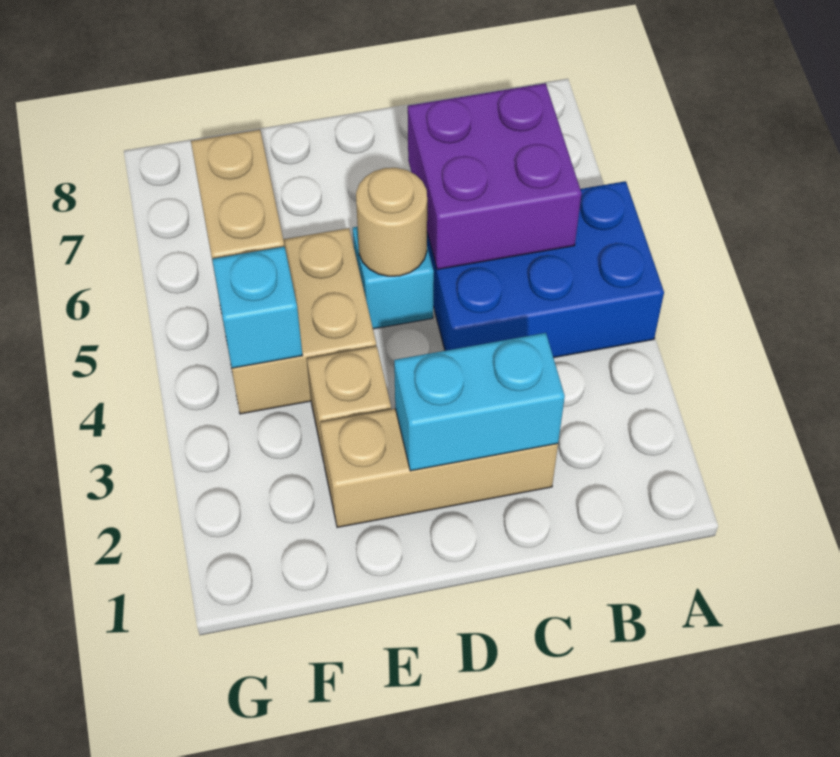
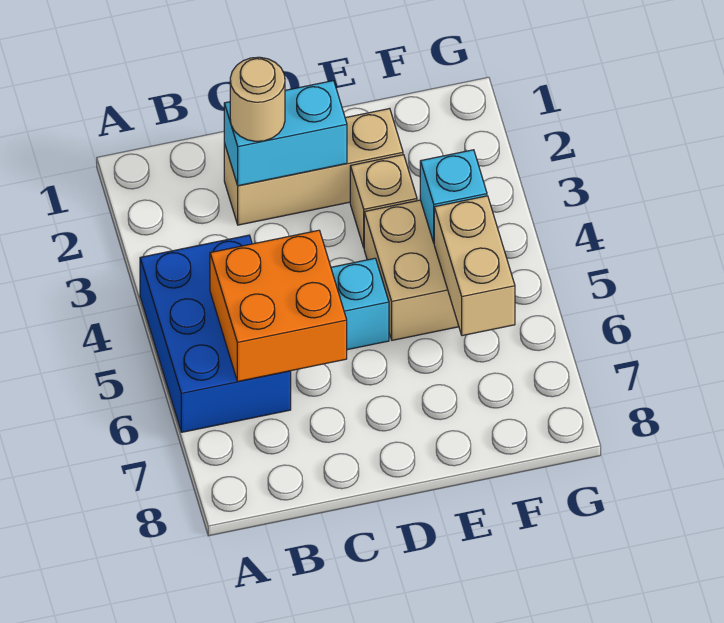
blue brick A4:C5 level 1 -> blue brick A4:B6 level 1
purple brick B5:C6 level 2 -> orange brick B5:C6 level 2
tan round brick D5 level 2 -> tan round brick C2 level 3

